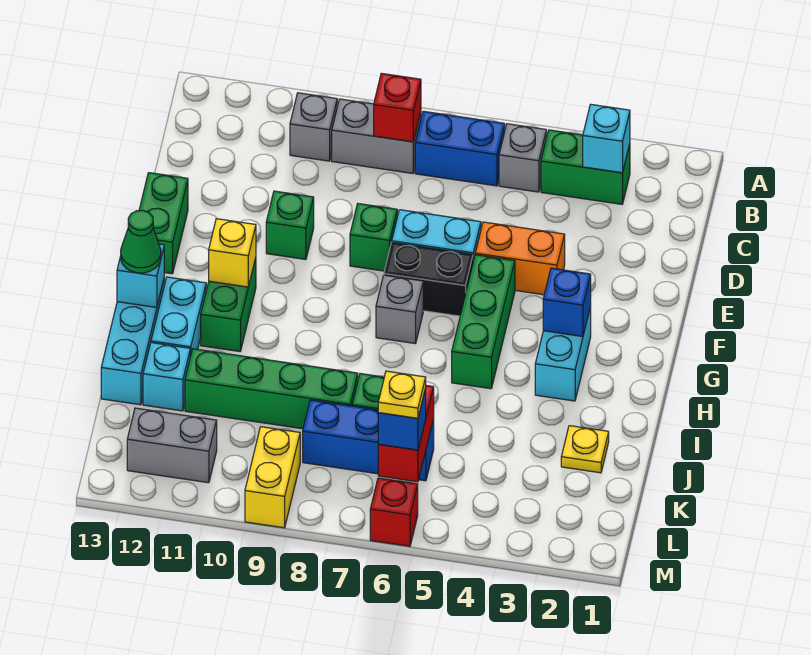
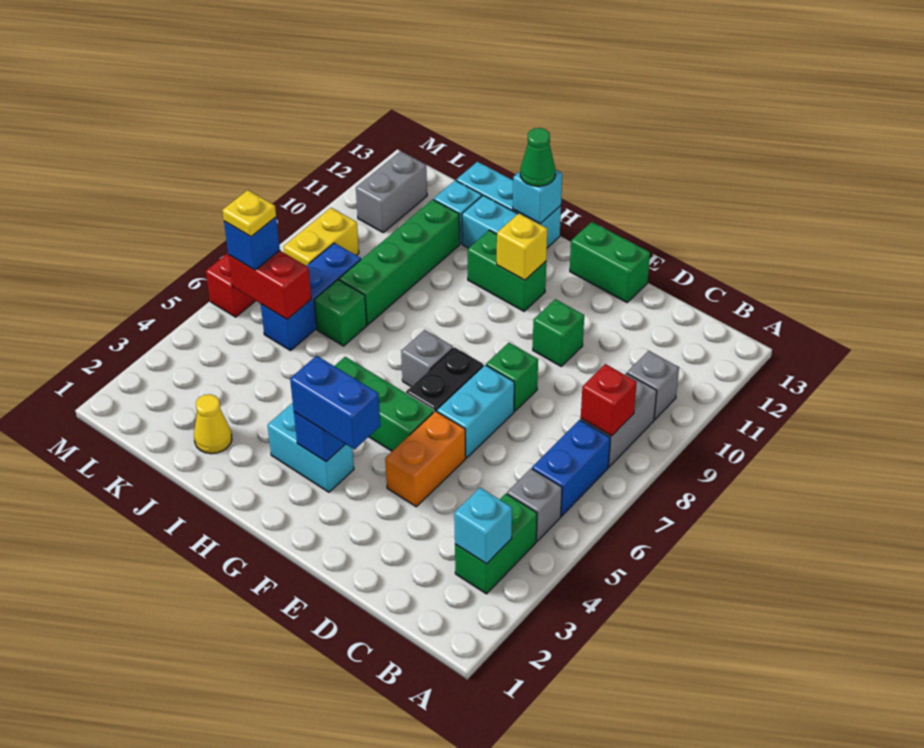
none -> blue brick F3:G3 level 3
yellow plate J2 level 1 -> yellow cone J2 level 1
yellow brick L9:M9 level 1 -> yellow brick L8:L9 level 1

